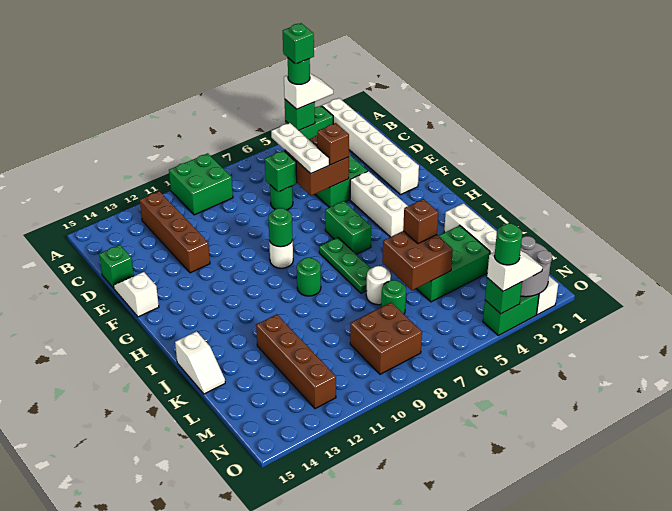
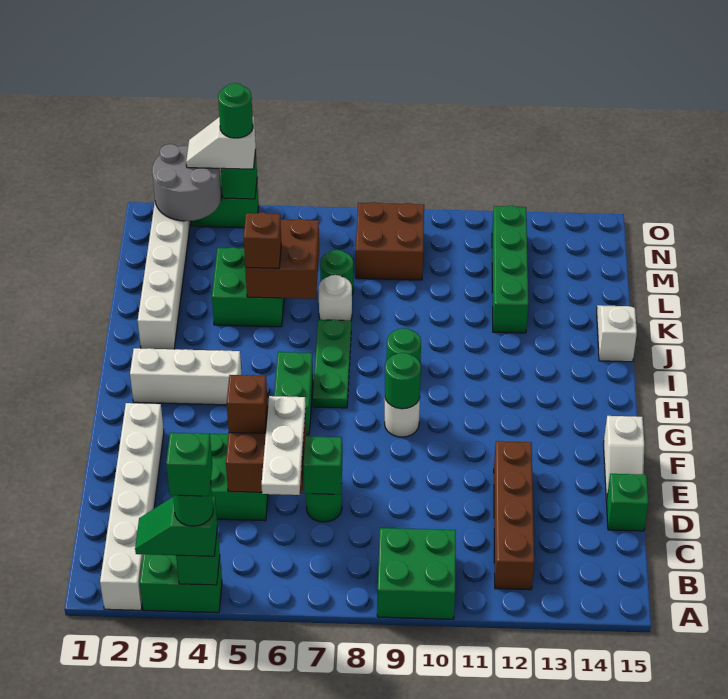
white slope A3:A4 level 3 top 4 -> green slope A3:A4 level 3 top 4
white brick F4:H4 level 1 -> white brick H2:H4 level 1
green brick K3:L5 level 1 -> green brick K4:L5 level 1
brown brick K12:N12 level 1 -> green brick K12:N12 level 1

